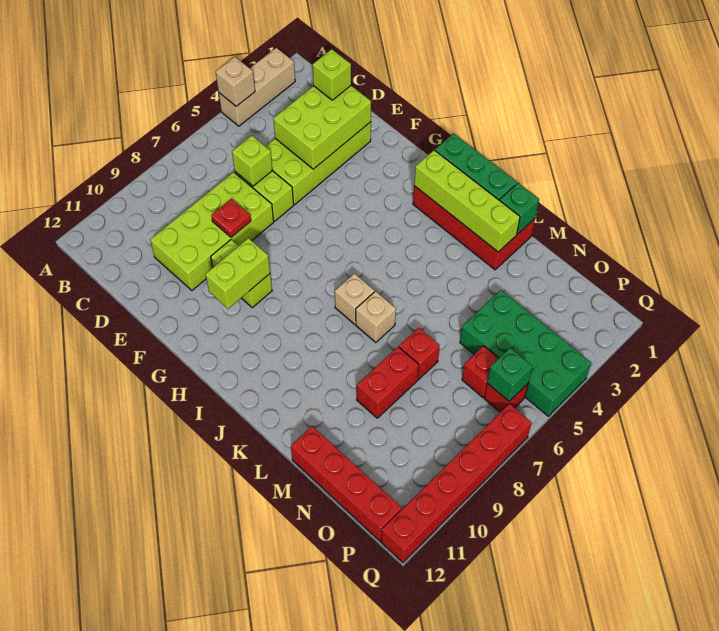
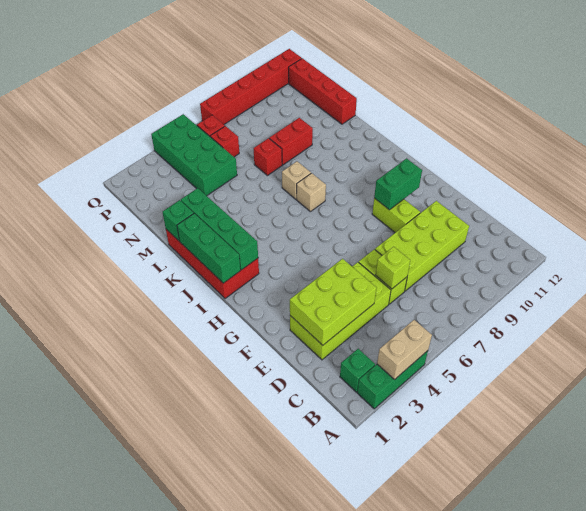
tan brick A2:A4 level 1 -> green brick A2:A4 level 1
tan brick A4 level 2 -> tan brick A3:A4 level 2
lime brick D2 level 3 -> none
red plate E8 level 2 -> none
lime brick G9:G10 level 2 -> green brick G9:G10 level 2
lime brick I2:L2 level 2 -> green brick I2:L2 level 2
green brick P6 level 2 -> green brick B2 level 1

